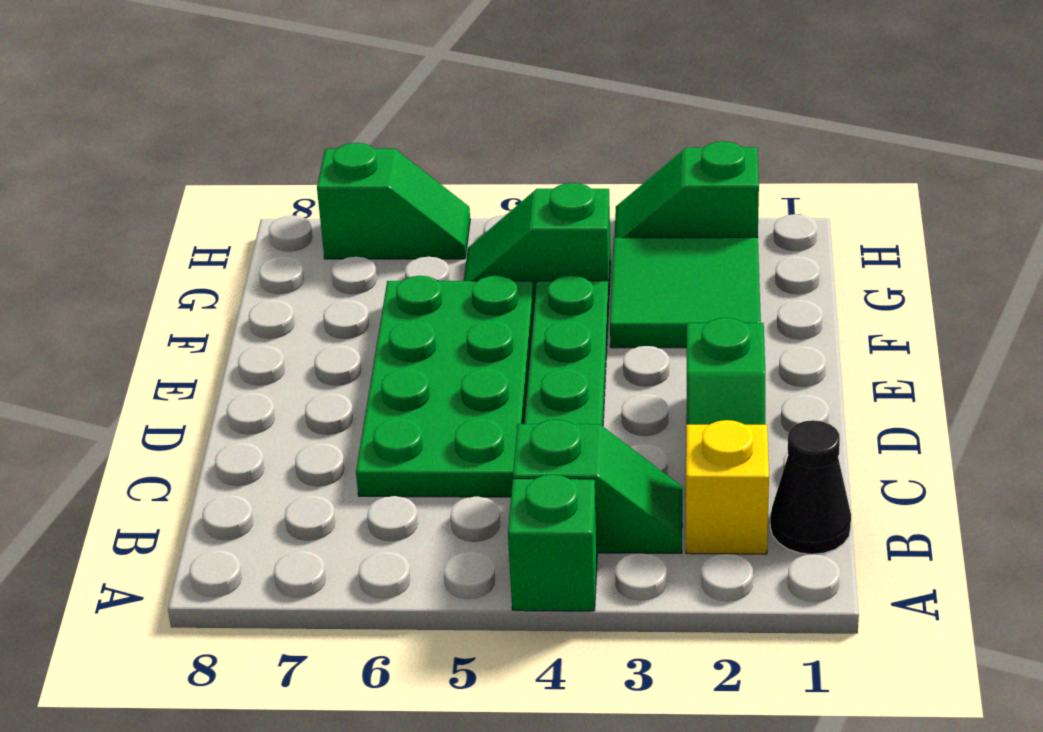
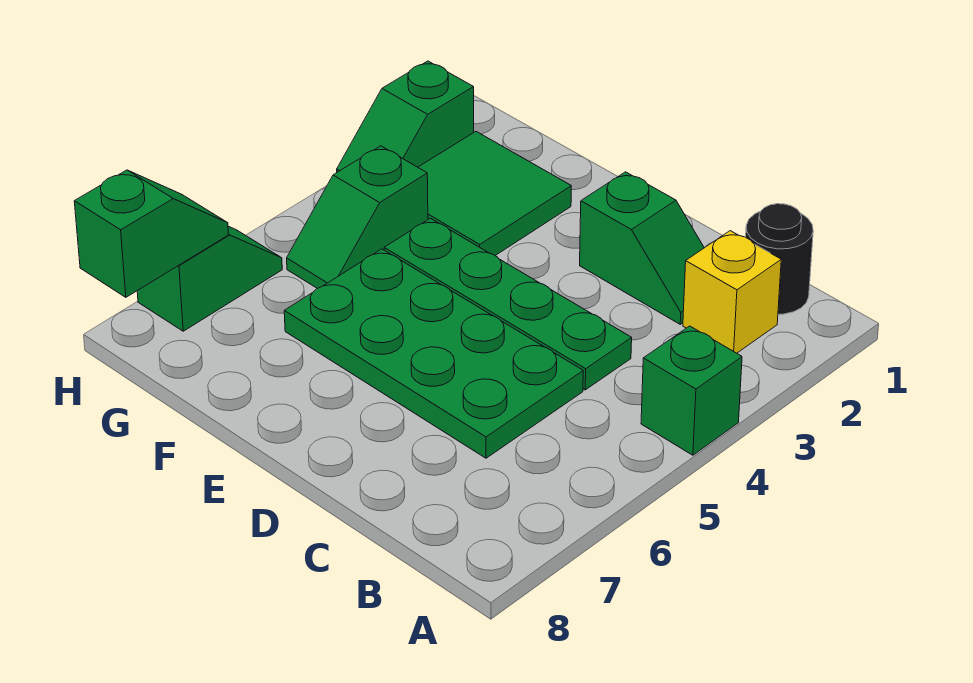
black cone B1 level 1 -> black round brick B1 level 1
green slope B3:B4 level 1 top 4 -> green slope H7:H8 level 2 top 8

